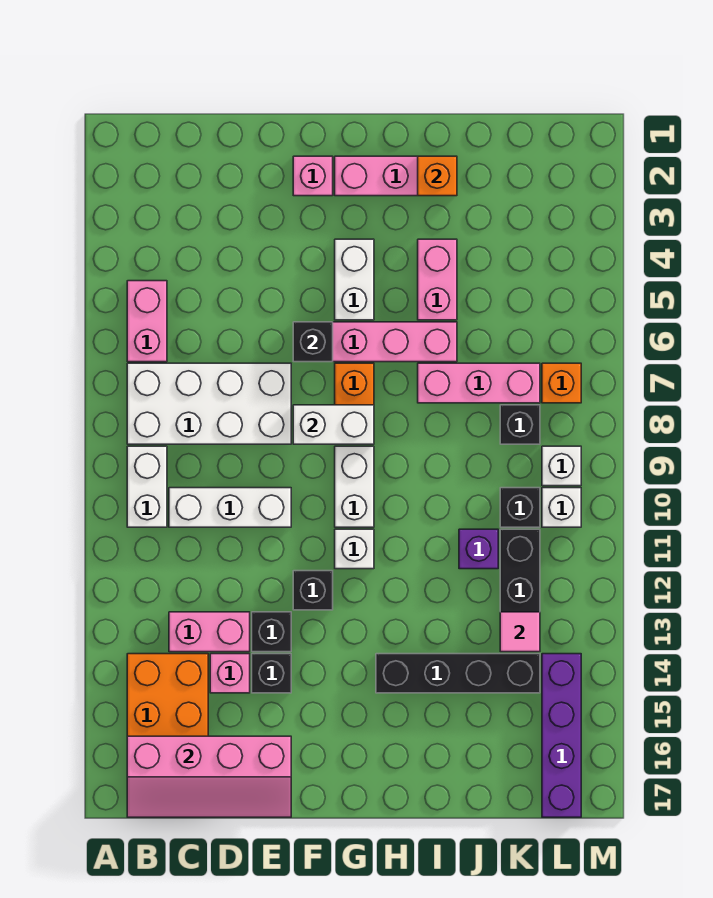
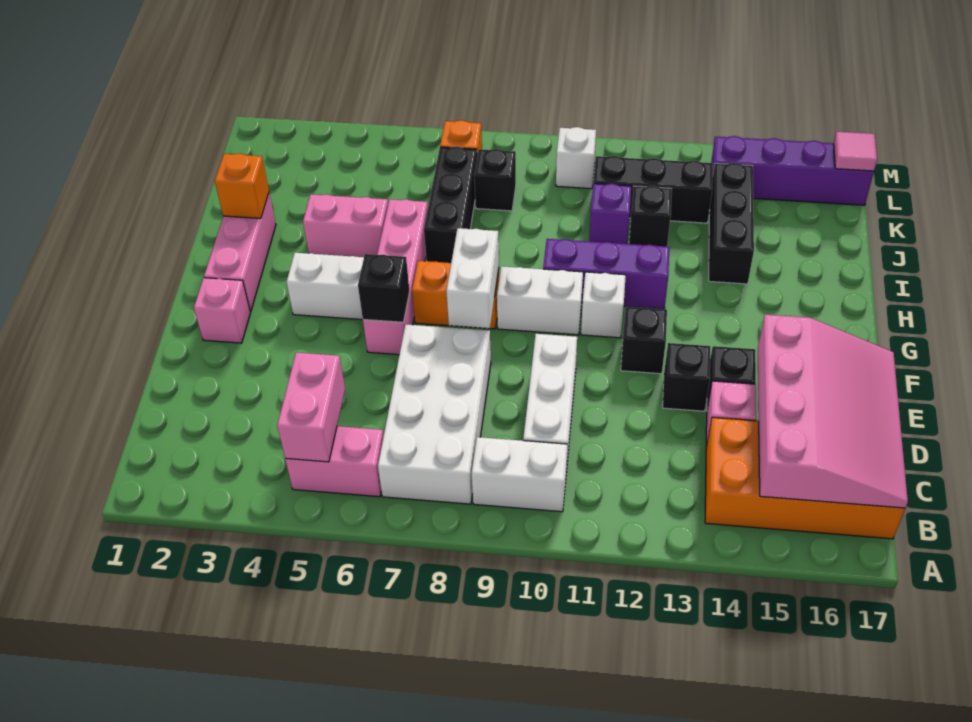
pink slope B16:E17 level 2 top 16 -> pink slope B15:E17 level 2 top 15
pink brick C13:D13 level 1 -> pink brick B5:C5 level 2
none -> purple brick H10:H12 level 1
black brick H14:K14 level 1 -> black brick I14:K14 level 1
pink brick I7:K7 level 1 -> black brick I7:K7 level 1
black brick K10 level 1 -> black brick J12 level 1
pink tile K13 level 2 -> pink tile L17 level 2
white brick L9 level 1 -> none

